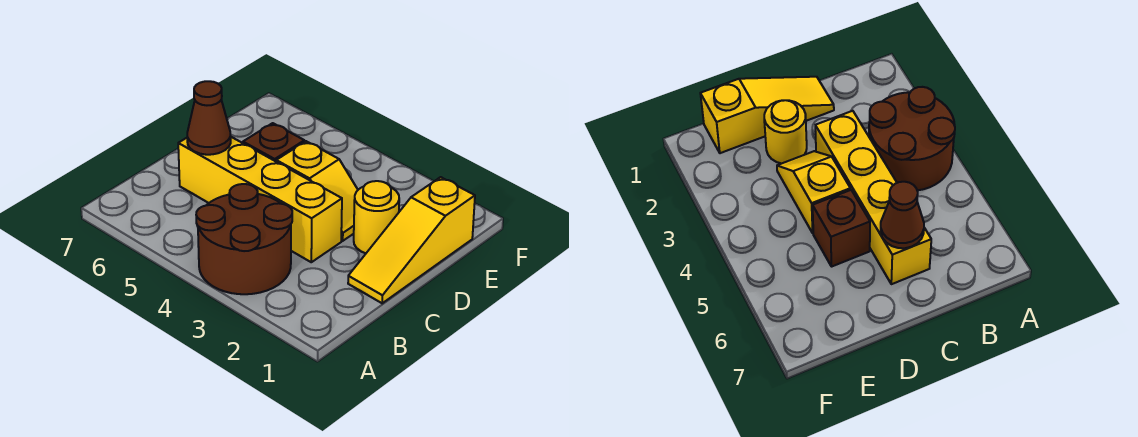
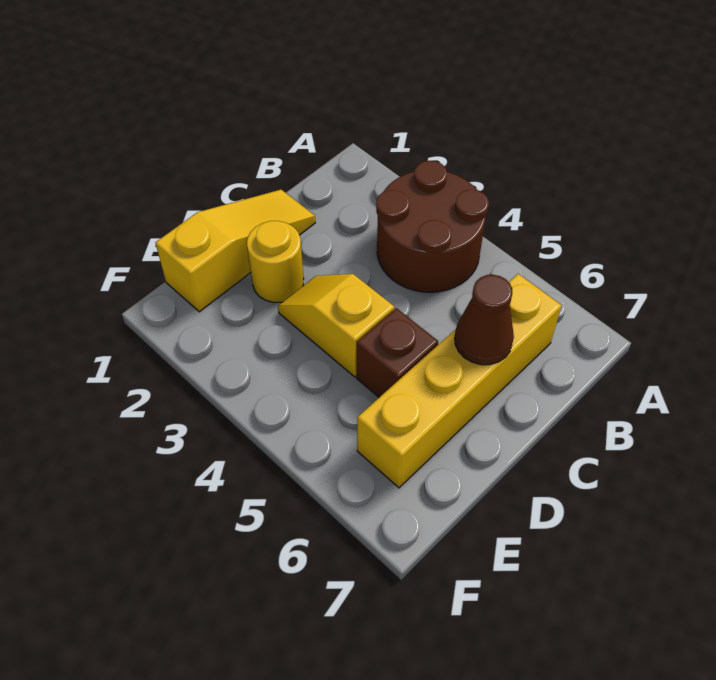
yellow brick C3:C6 level 1 -> yellow brick B6:E6 level 1

